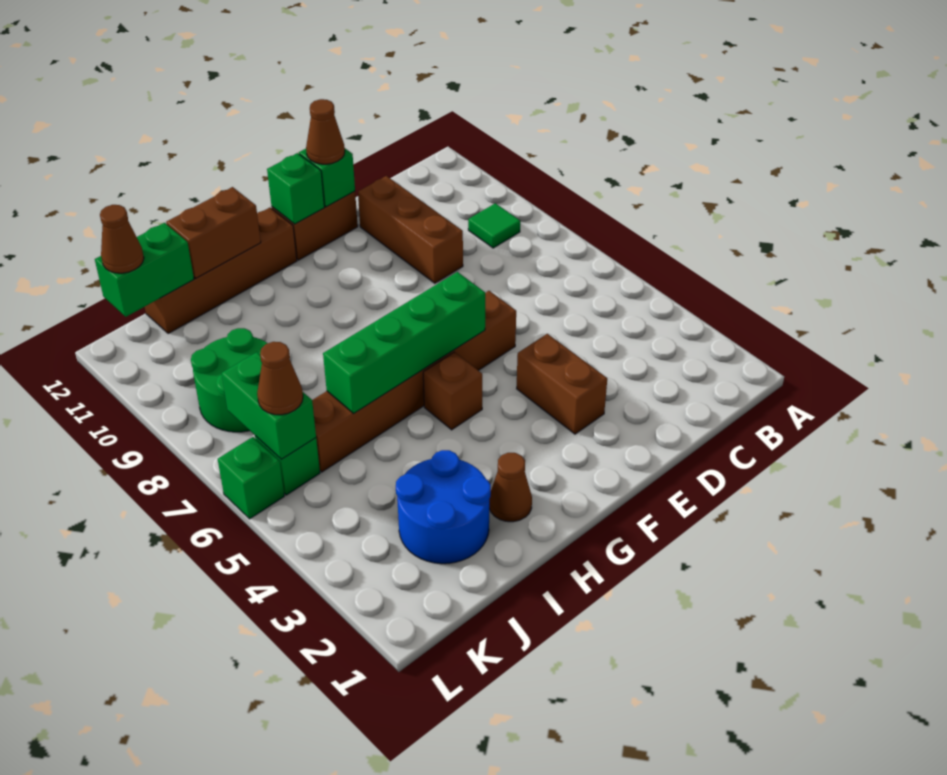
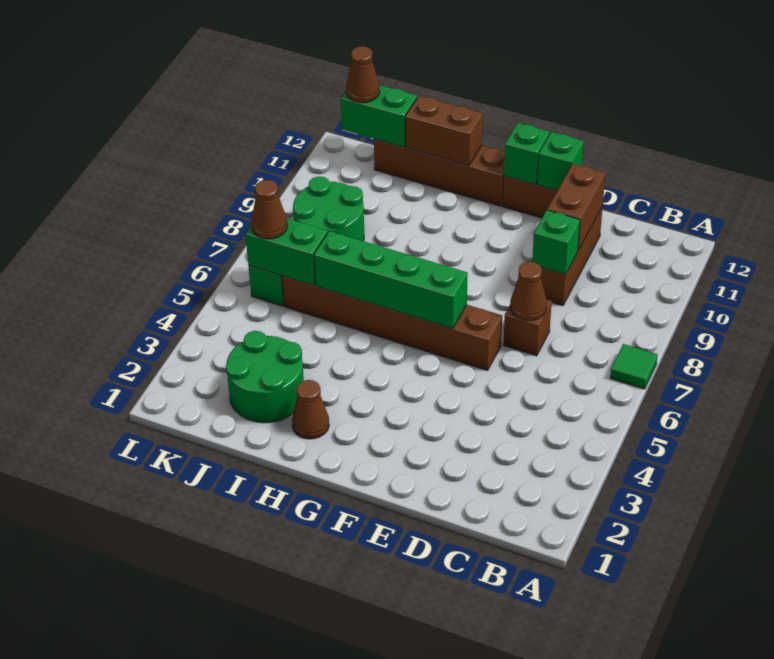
green tile B9 level 1 -> green tile A7 level 1
brown brick E3:E4 level 1 -> brown brick D10:D11 level 2
brown cone E12 level 3 -> brown cone D7 level 2
brown brick G5 level 1 -> brown brick D7 level 1
blue round brick I2:J3 level 1 -> green round brick I2:J3 level 1
green brick K6:K7 level 2 -> green brick J6:K6 level 2
green brick L6 level 1 -> green brick D9 level 2

